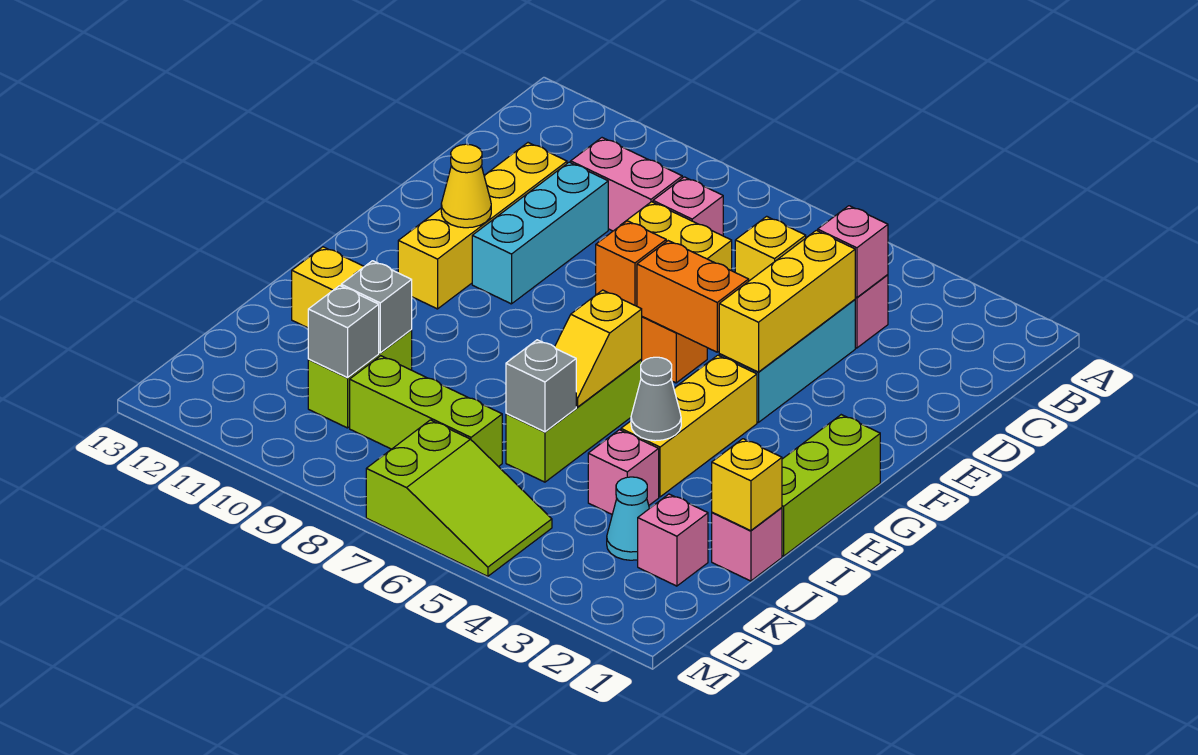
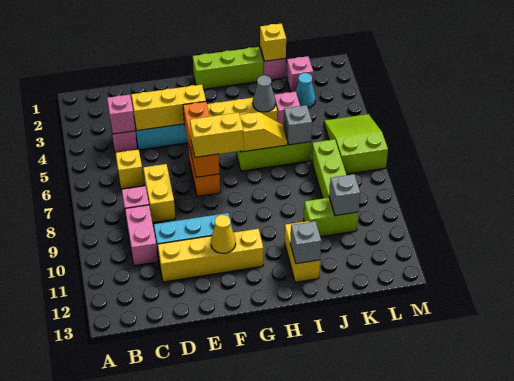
none -> yellow brick F7:G7 level 3
grey brick J10 level 2 -> grey brick I12 level 2

